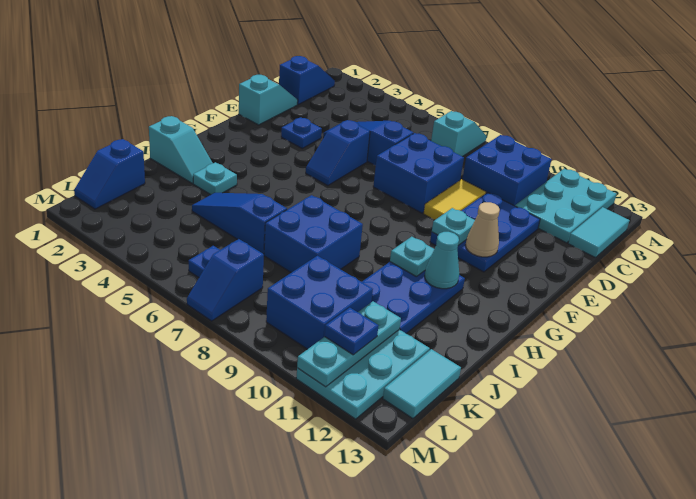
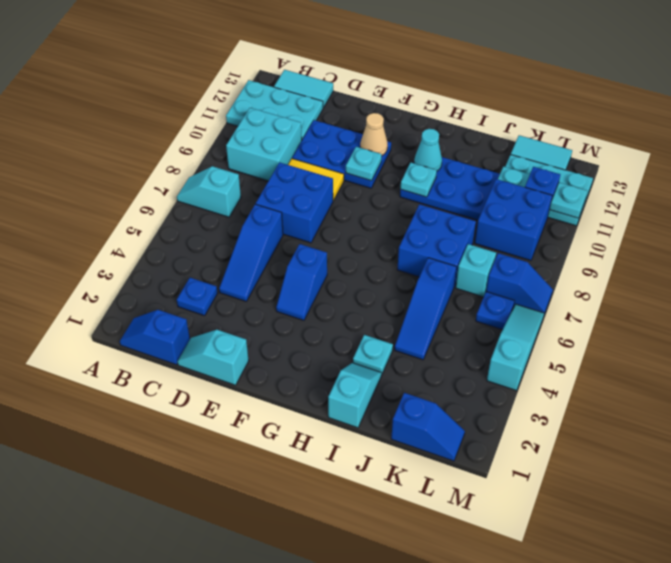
blue brick B9:C10 level 1 -> cyan brick B9:C10 level 1
blue plate E3 level 1 -> blue plate C3 level 1
blue slope E5:F5 level 1 top E -> blue slope F4:F5 level 1 top 5
none -> cyan brick K7 level 1
none -> cyan slope M4:M6 level 1 top 4

